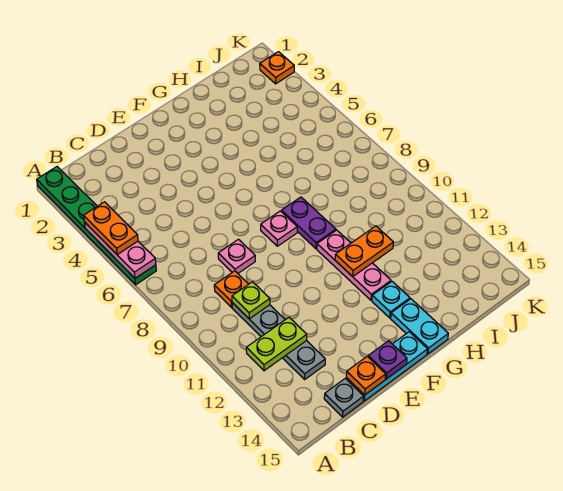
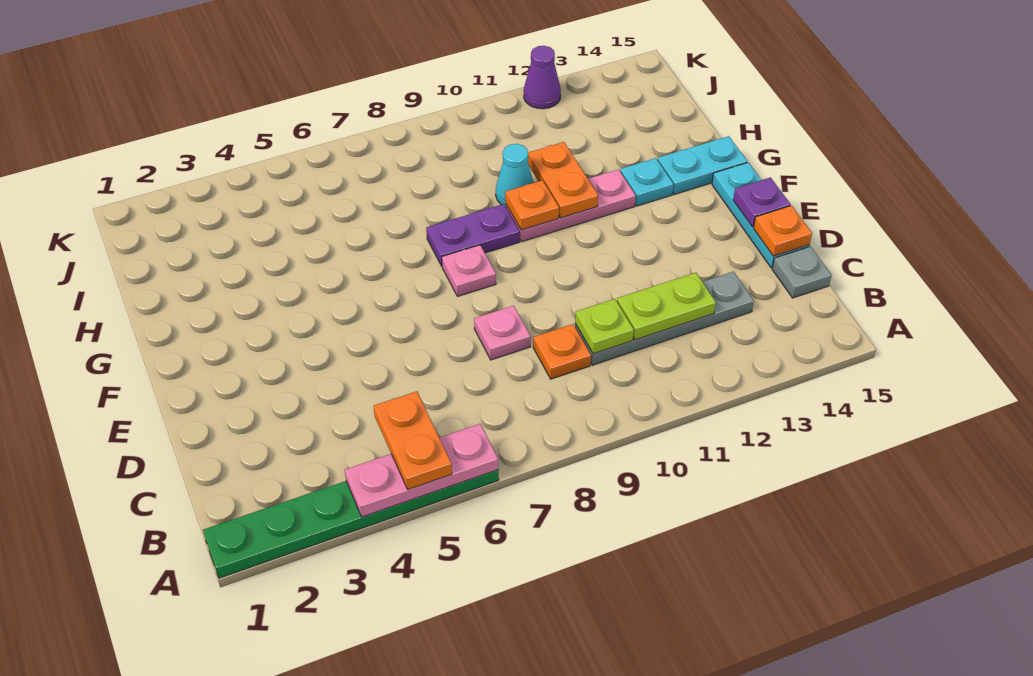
orange plate A4:A5 level 3 -> orange plate A5:B5 level 3
lime plate B12:C12 level 2 -> lime plate C11:C12 level 2
none -> cyan cone H10 level 1
orange plate K2 level 1 -> orange plate G10 level 2
none -> purple cone K12 level 1

